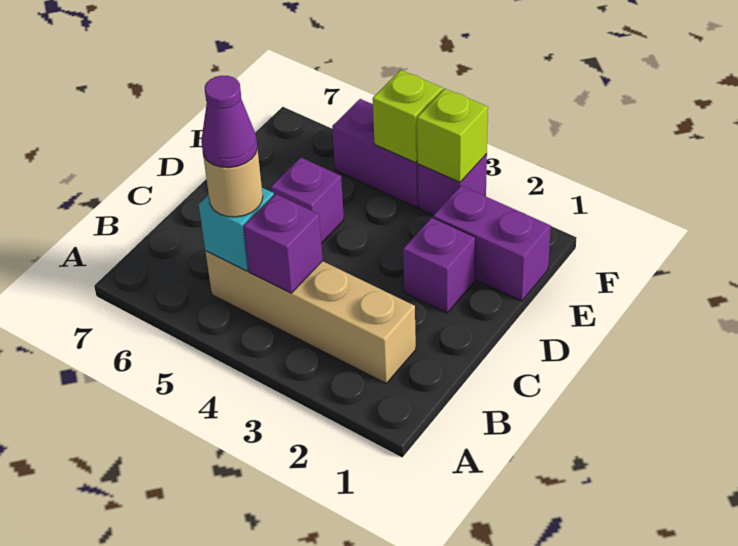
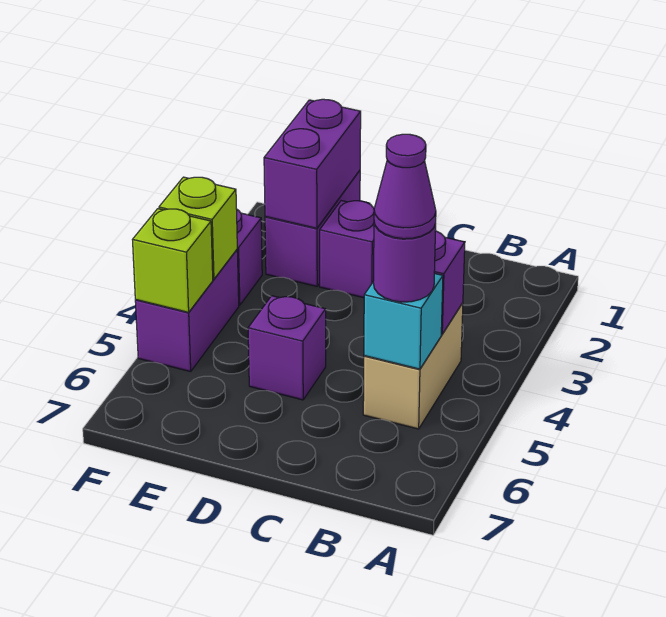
tan brick B2:B5 level 1 -> tan brick B4:B5 level 1
tan round brick B5 level 3 -> purple round brick B5 level 3
none -> purple brick E1:E2 level 2
lime brick F3 level 2 -> lime brick F5 level 2

